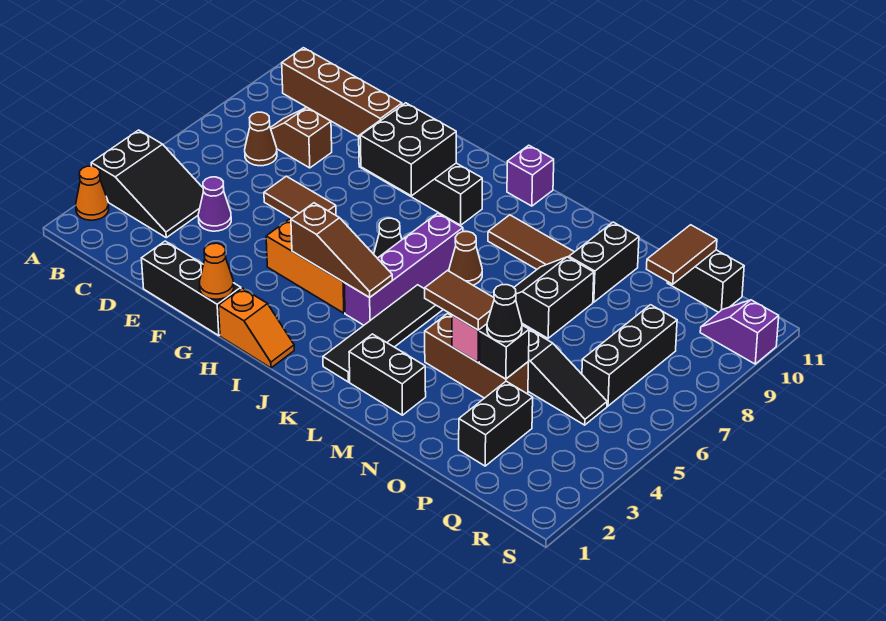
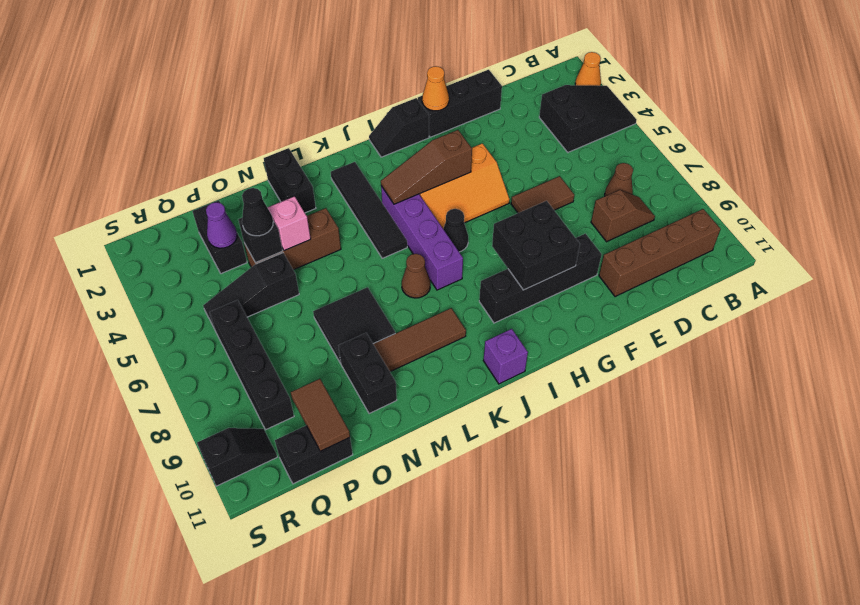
black slope A3:C4 level 1 top A -> black slope A3:C4 level 1 top C
purple cone D4 level 1 -> purple cone P3 level 2
orange slope H1:I1 level 1 top H -> black slope H1:I1 level 1 top H
black brick L2:M2 level 1 -> black brick M1:M2 level 1
brown tile M4:N4 level 3 -> none
black slope M7:N8 level 1 top N -> black tile M7:N8 level 1
black brick Q6:Q8 level 1 -> black brick Q6:Q9 level 1
purple slope R10:S10 level 1 top S -> black slope R10:S10 level 1 top S

